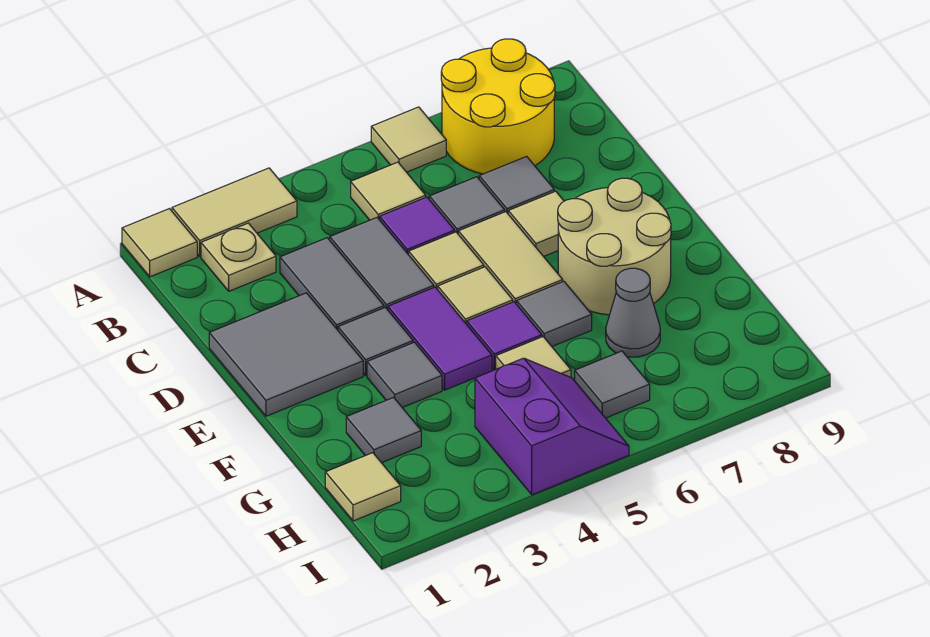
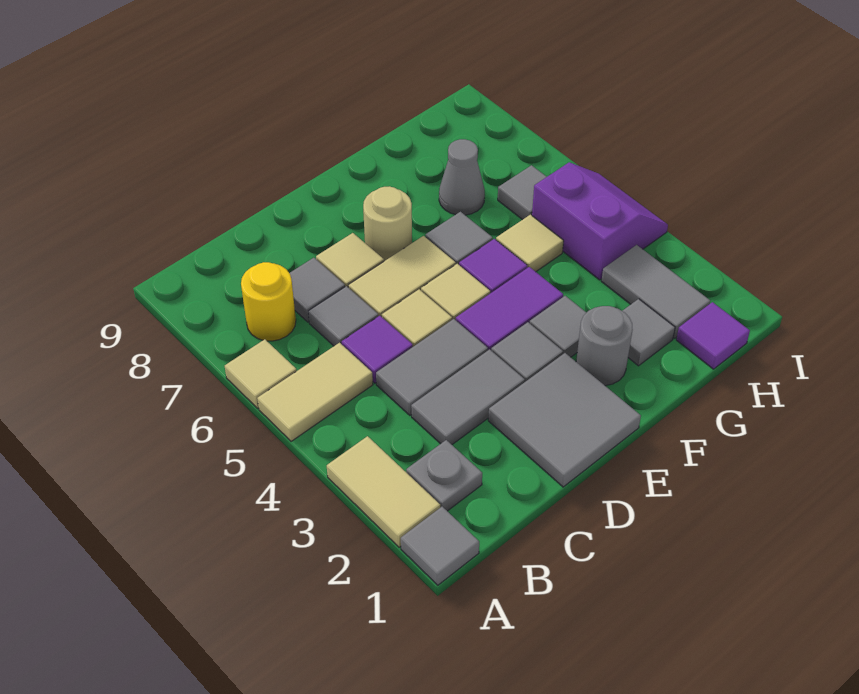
tan tile A1 level 1 -> grey tile A1 level 1
yellow round brick A7:B8 level 1 -> yellow round brick B7 level 1
tan plate B2 level 1 -> grey plate B2 level 1
tan tile B5 level 1 -> tan tile A5:B5 level 1
tan round brick E7:F8 level 1 -> tan round brick E7 level 1
none -> grey round brick F2 level 1
tan tile H1 level 1 -> purple tile H1 level 1
none -> grey tile H2:H3 level 1
purple slope H4:I5 level 1 top 4 -> purple slope H4:I5 level 1 top H

